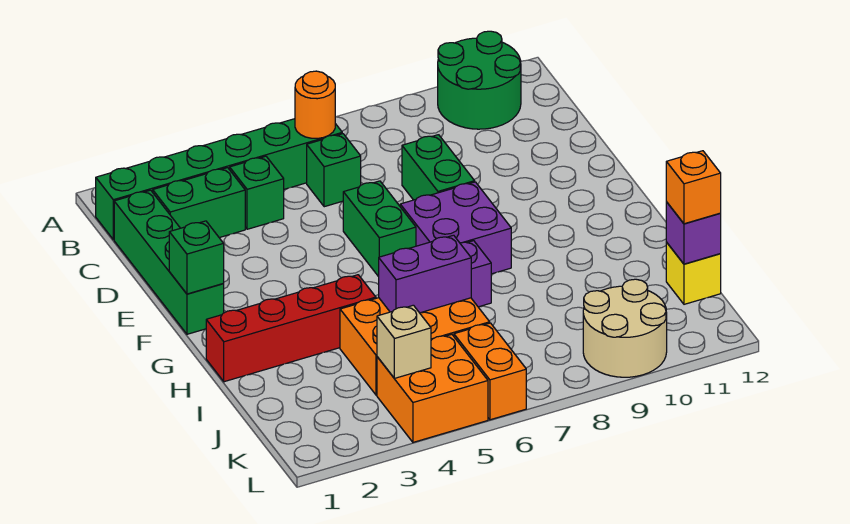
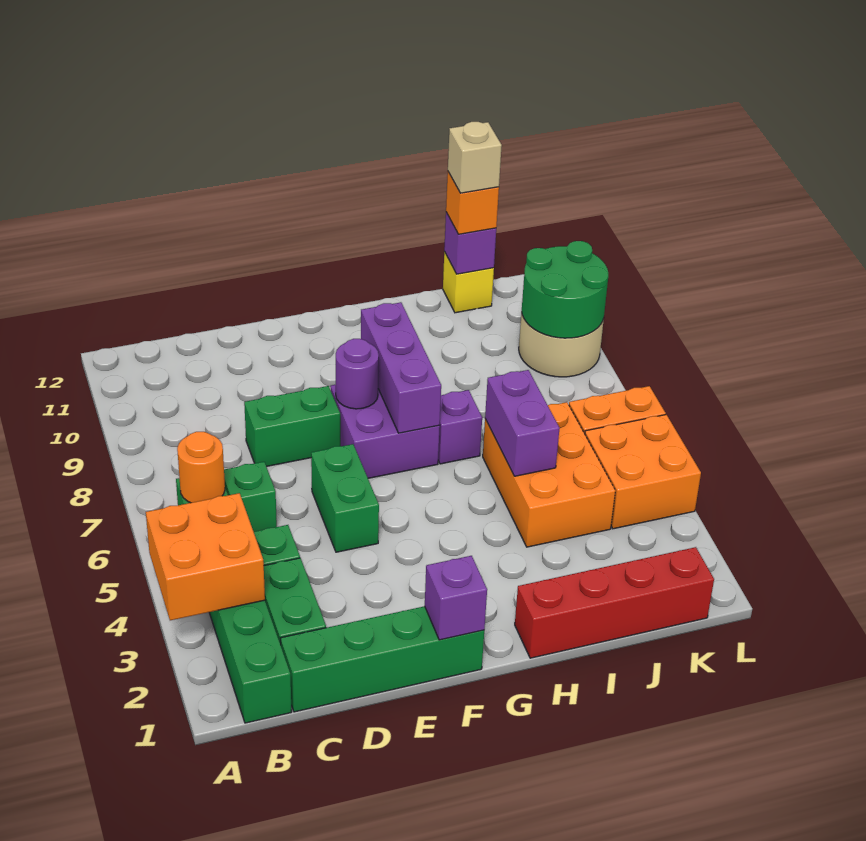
none -> orange brick A3:B4 level 2
green round brick A10:B11 level 1 -> green round brick K9:L10 level 2
green brick E6:F6 level 1 -> green brick E5:E6 level 1
green brick F1 level 2 -> purple brick F1 level 2
none -> purple round brick F8 level 2
none -> purple brick G7:G9 level 2
red brick H1:H4 level 1 -> red brick H1:K1 level 1
tan brick K4 level 2 -> tan brick J12 level 4

